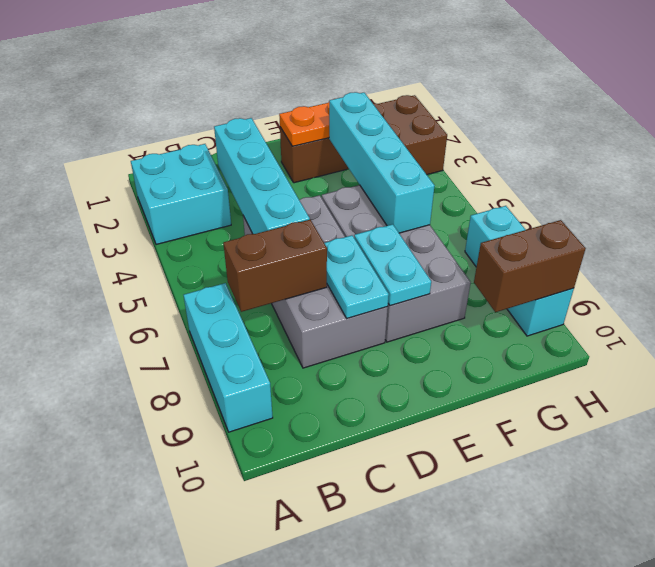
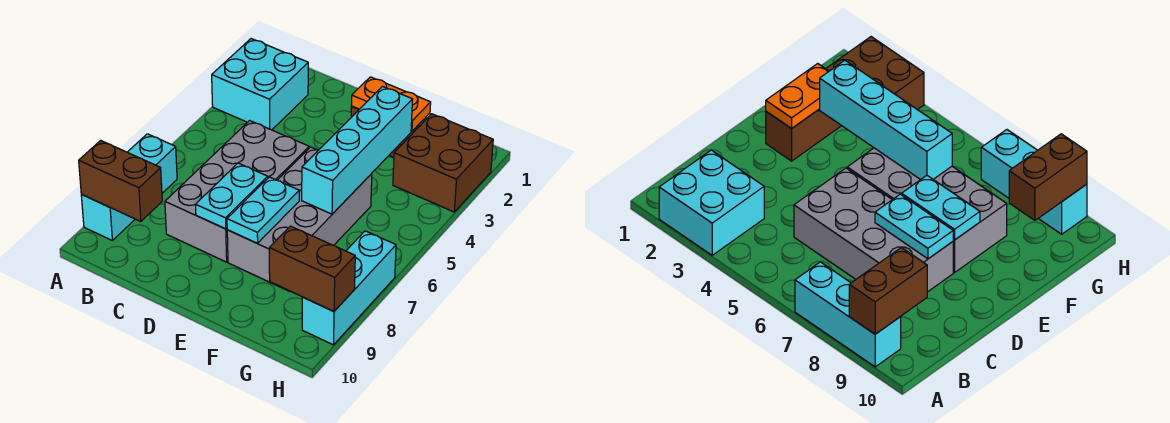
brown brick B7:C7 level 2 -> brown brick A9:B9 level 2
cyan brick C3:C6 level 2 -> none

